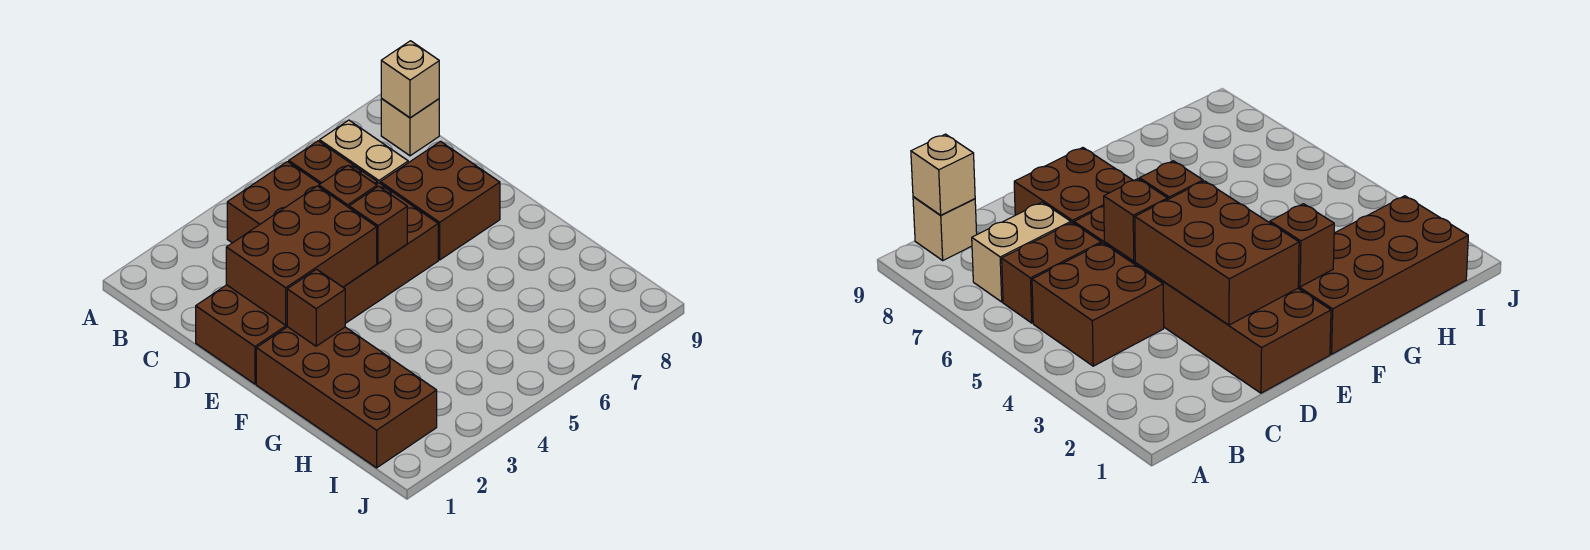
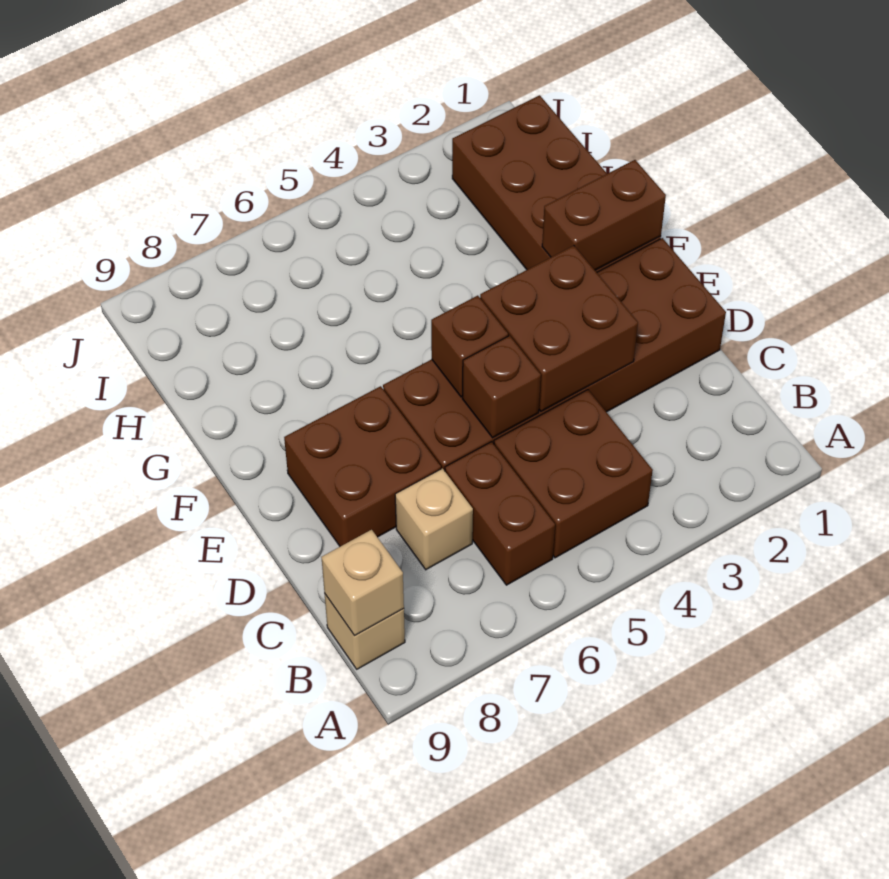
tan brick B7:C7 level 1 -> tan brick C7 level 1
brown brick D2:E4 level 2 -> brown brick D3:E4 level 2
brown brick F2 level 2 -> brown brick F1:F2 level 2

